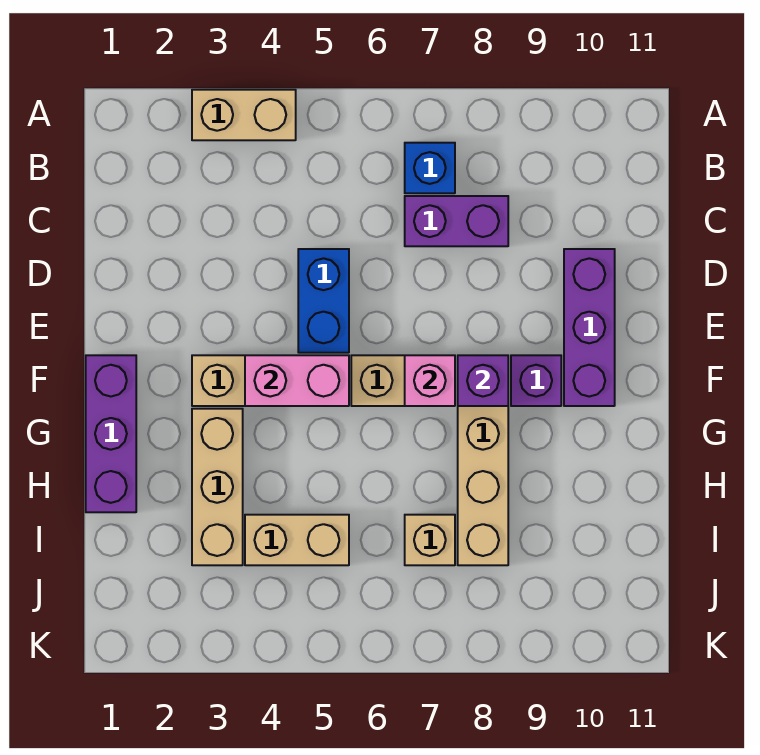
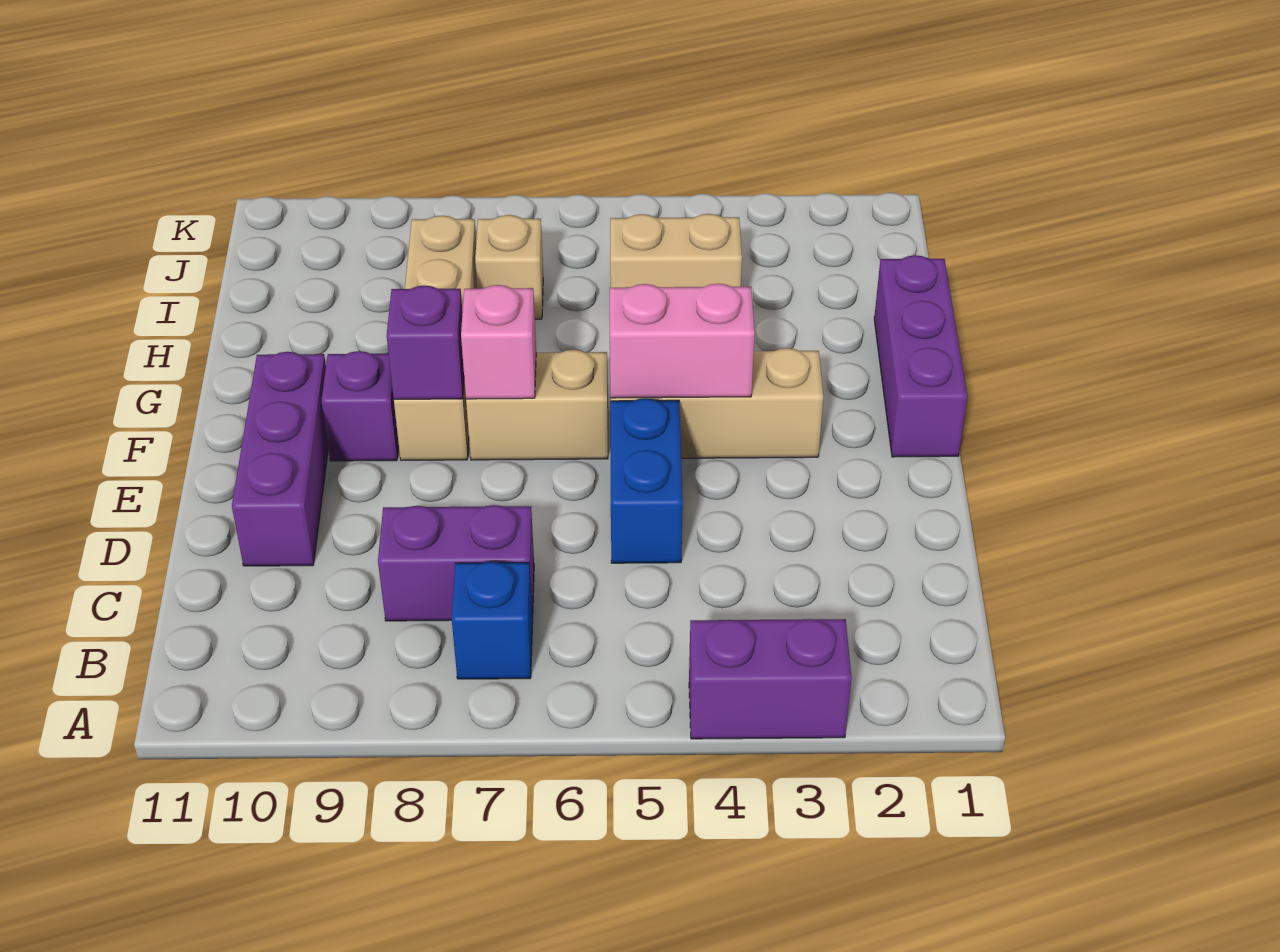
tan brick A3:A4 level 1 -> purple brick A3:A4 level 1
tan brick G3:I3 level 1 -> none

